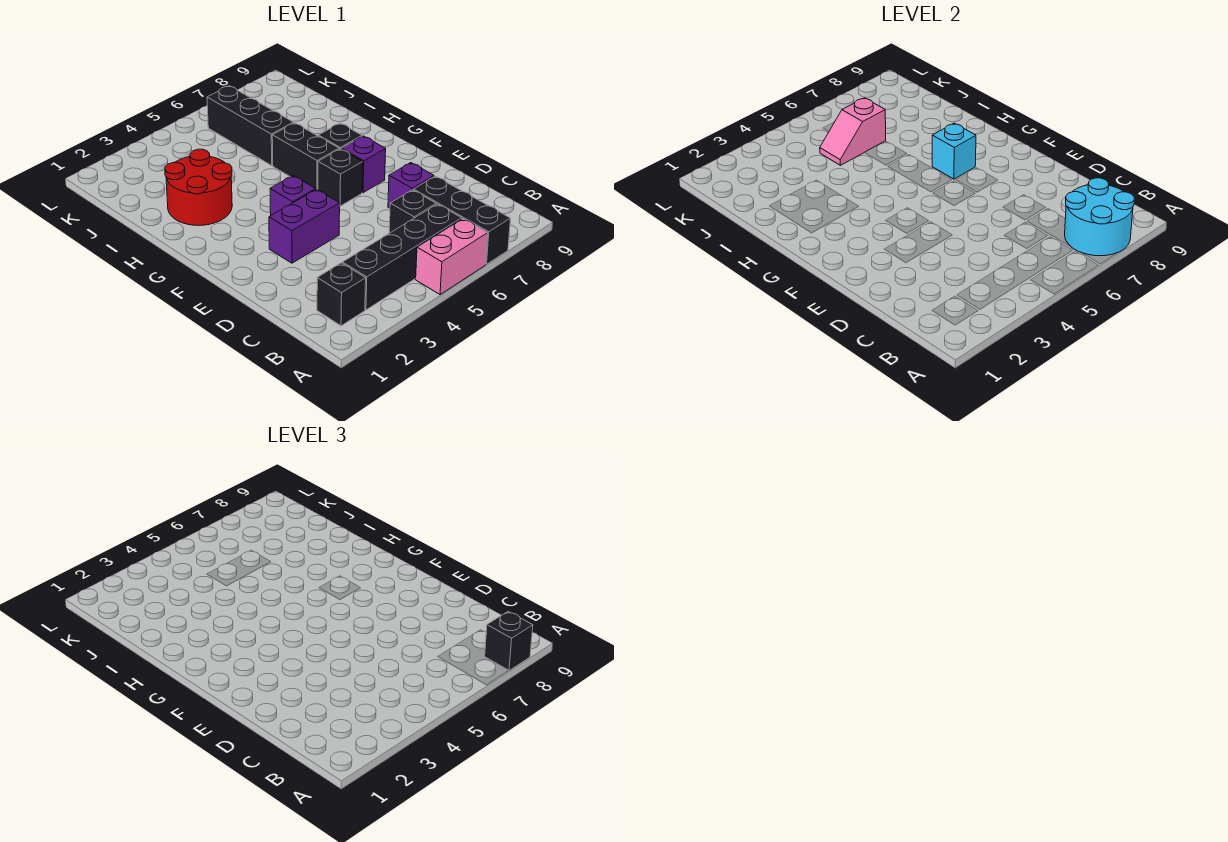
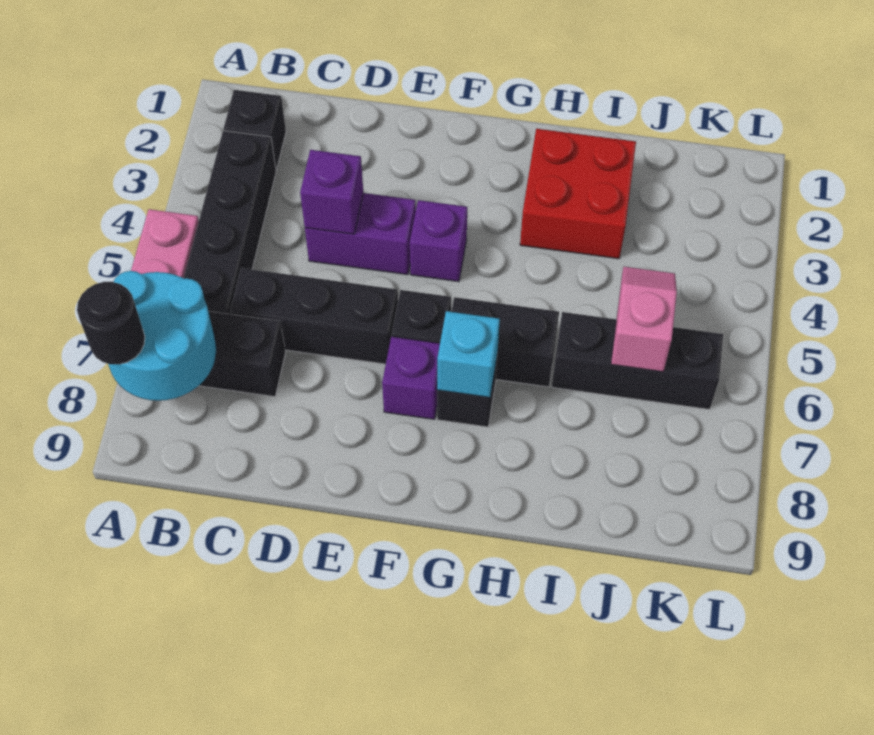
black brick A8 level 3 -> black round brick A8 level 3
black brick C6 level 1 -> black brick C6:E6 level 1
purple brick D7 level 1 -> purple brick D4 level 2
purple brick E3:E4 level 1 -> purple brick D4:E4 level 1
red round brick H2:I3 level 1 -> red brick H2:I3 level 1

